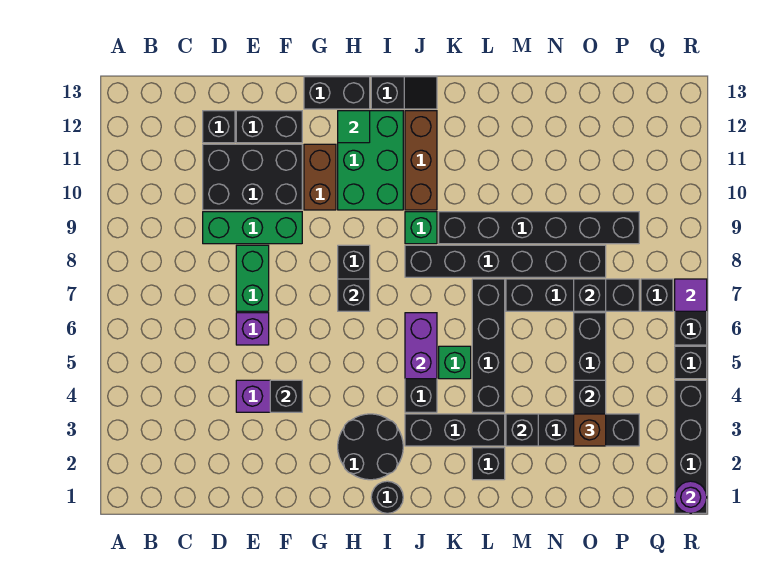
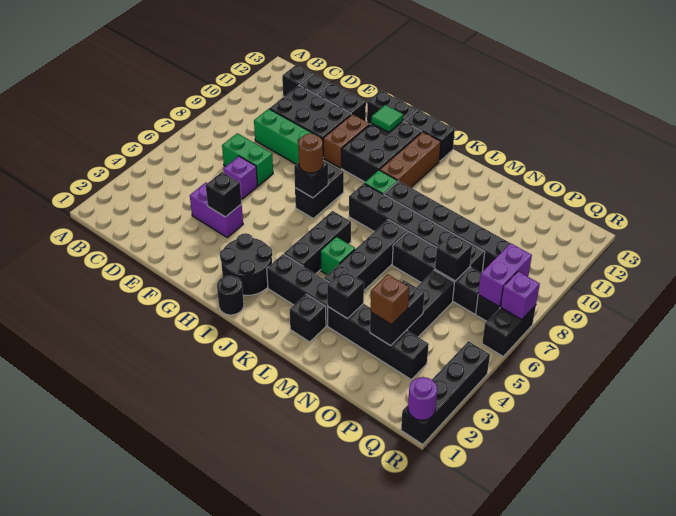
green brick E7:E8 level 1 -> green brick D7:E7 level 1
none -> brown round brick H7 level 3
green brick H10:I12 level 1 -> black brick H10:I12 level 1
black slope I13:J13 level 1 top I -> black brick I13:J13 level 1
purple brick J5:J6 level 2 -> purple brick Q7:Q8 level 2
black brick R5 level 1 -> black brick C12 level 1
purple tile R7 level 2 -> purple brick R7 level 2

